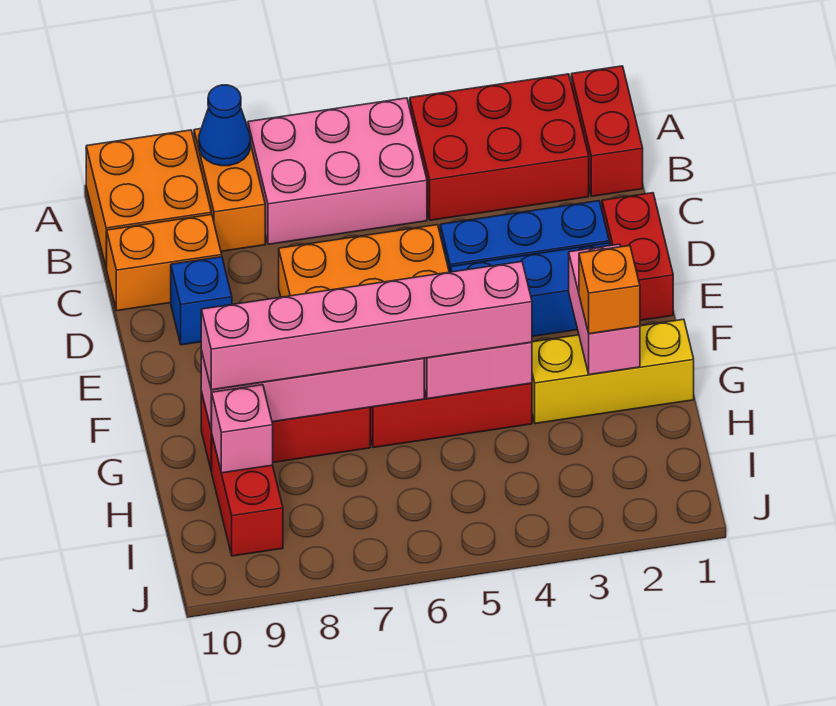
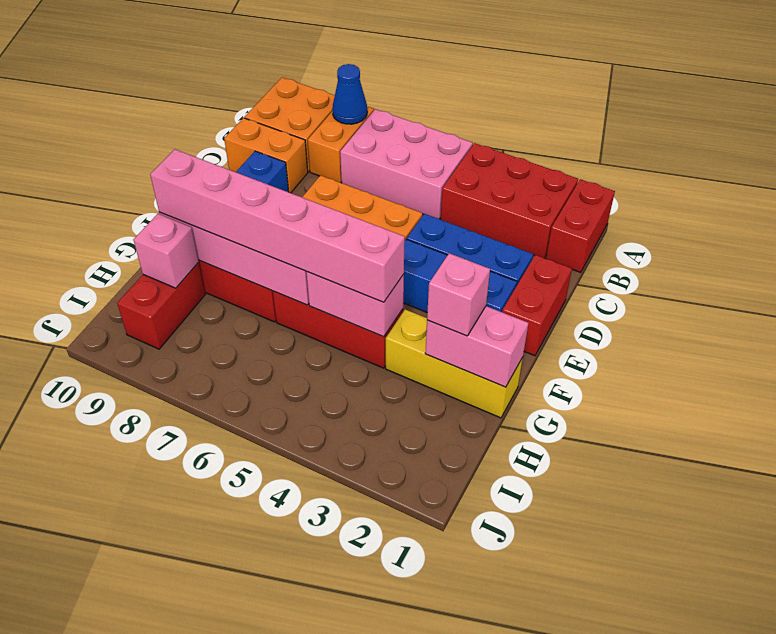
pink brick F2:G2 level 2 -> pink brick G1:G2 level 2
orange brick G2 level 3 -> pink brick G2 level 3

